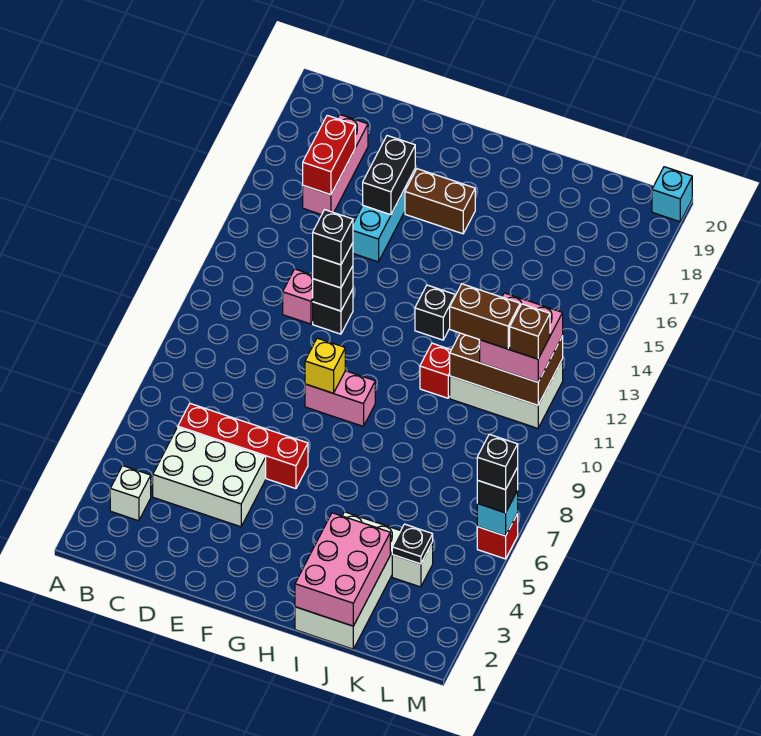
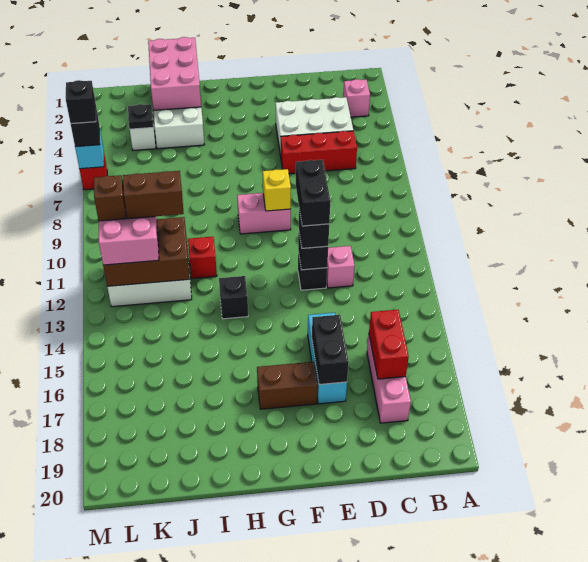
white brick B3 level 1 -> pink brick B3 level 1
red brick C6:F6 level 1 -> red brick C6:E6 level 1
black brick E12 level 4 -> black brick E11:E12 level 4
cyan brick M20 level 1 -> none

